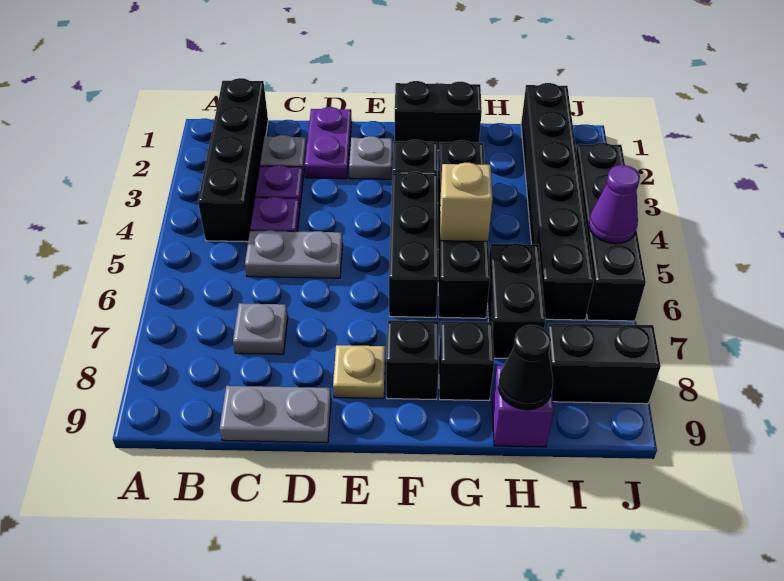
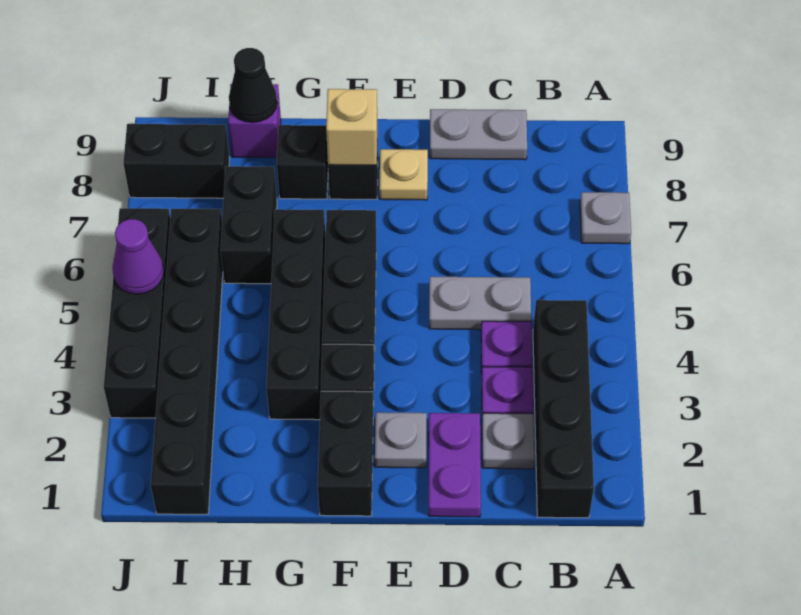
grey plate C7 level 1 -> grey plate A7 level 1
black brick F1:G1 level 1 -> black brick F1:F2 level 1
tan brick G5 level 2 -> tan brick F8 level 2

